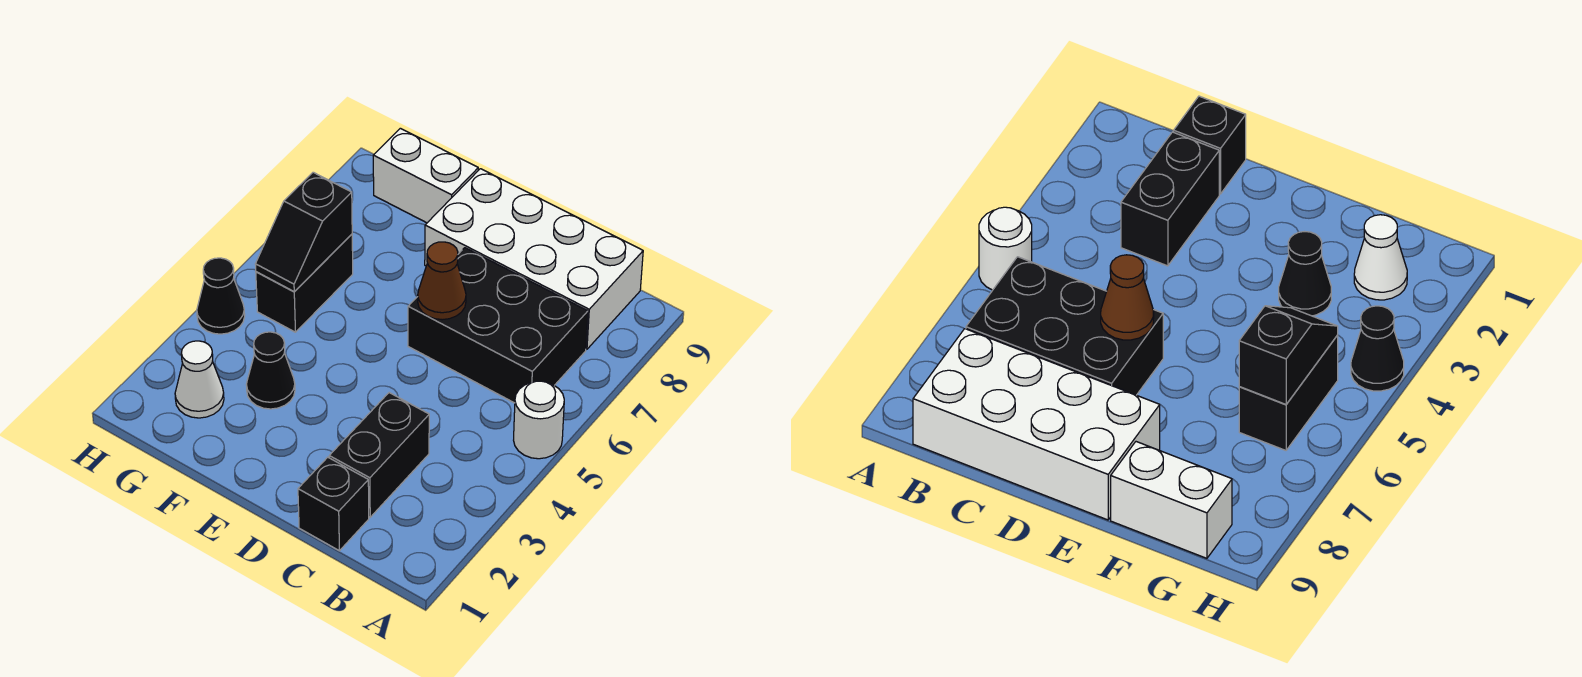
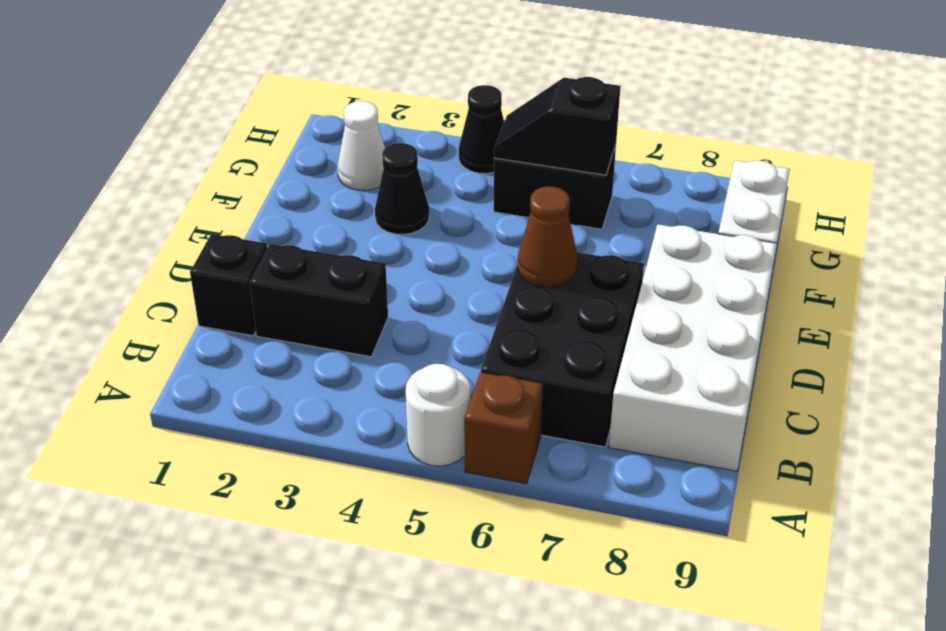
none -> brown brick A6 level 1

